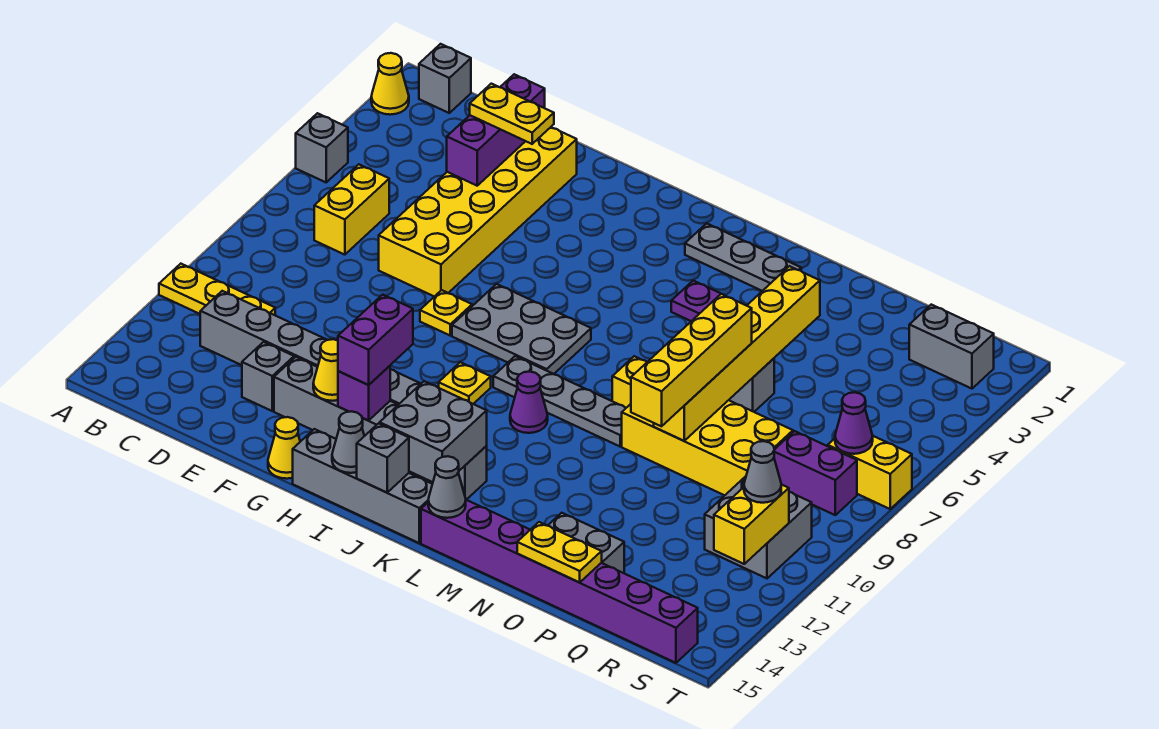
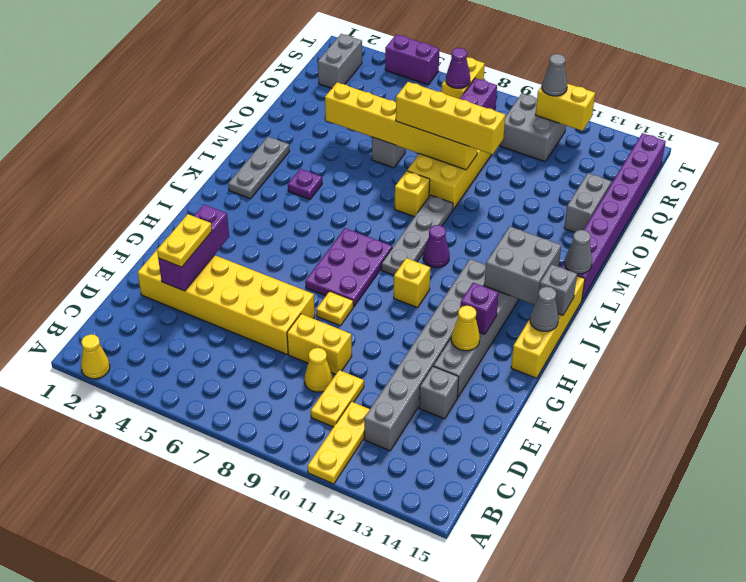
grey brick A5 level 1 -> none
grey brick B1 level 1 -> none
yellow brick C6:C7 level 1 -> yellow brick E8:E9 level 1
purple brick E2:E4 level 2 -> purple brick E3:G3 level 2
yellow cone G15 level 1 -> yellow cone D9 level 1
grey plate H7:J8 level 1 -> purple plate H7:J8 level 1
purple brick H12:H13 level 3 -> purple brick T4:T5 level 1
grey brick H15:K15 level 1 -> yellow brick H15:K15 level 1
yellow plate I10 level 1 -> yellow brick I10 level 1
yellow plate O15:P15 level 2 -> yellow plate C10:D10 level 1

